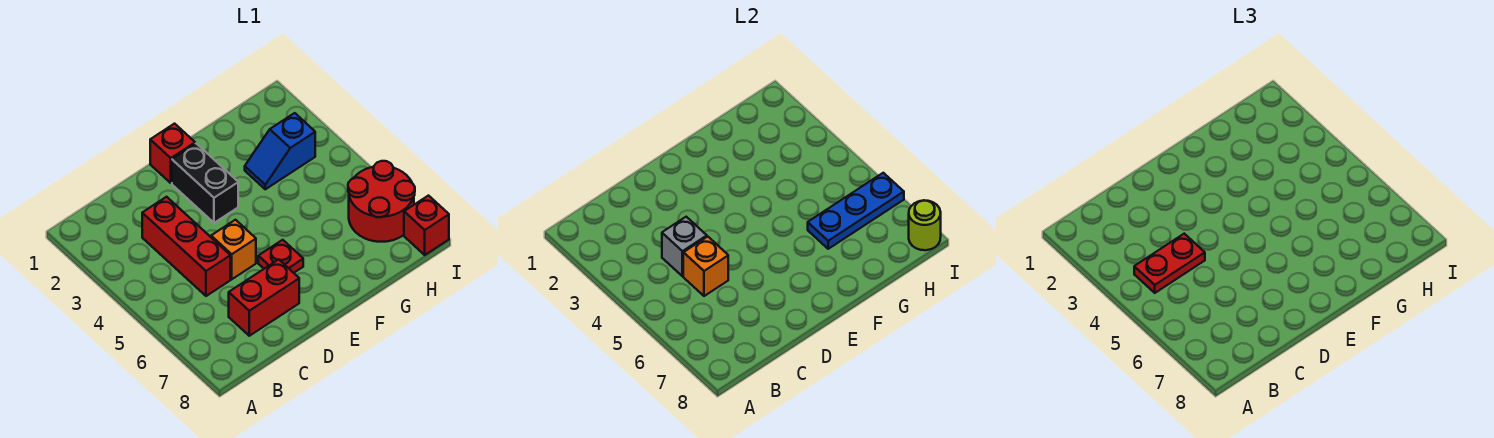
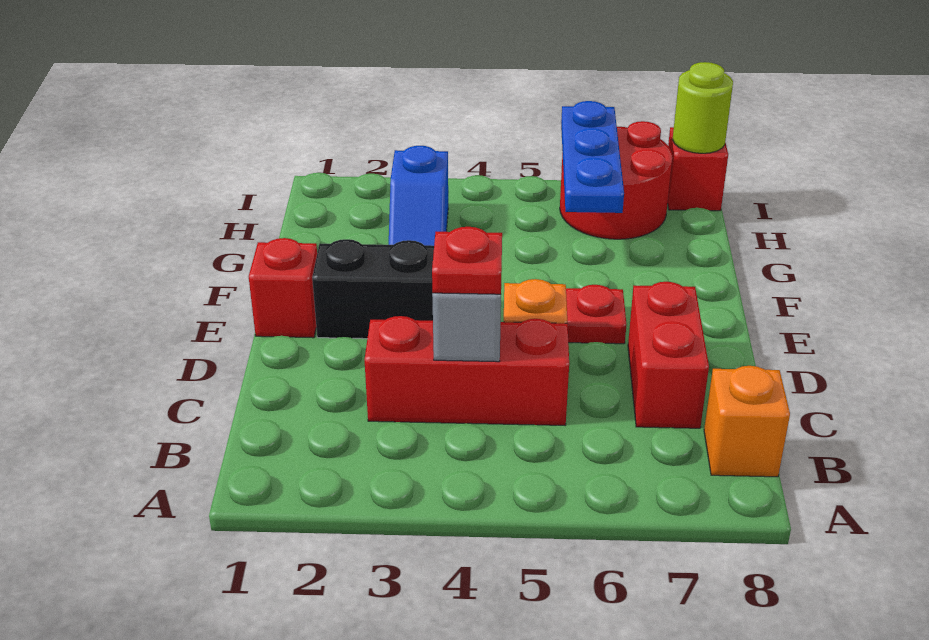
red plate B4:C4 level 3 -> red plate C4 level 3
orange brick C5 level 2 -> orange brick B8 level 1

